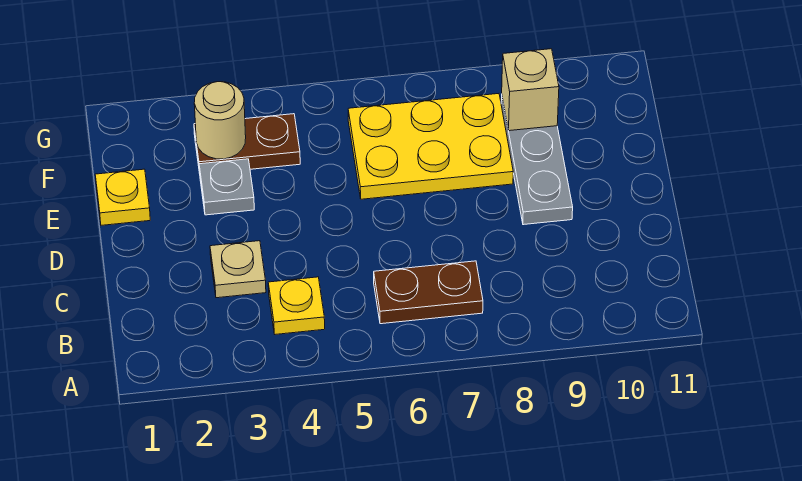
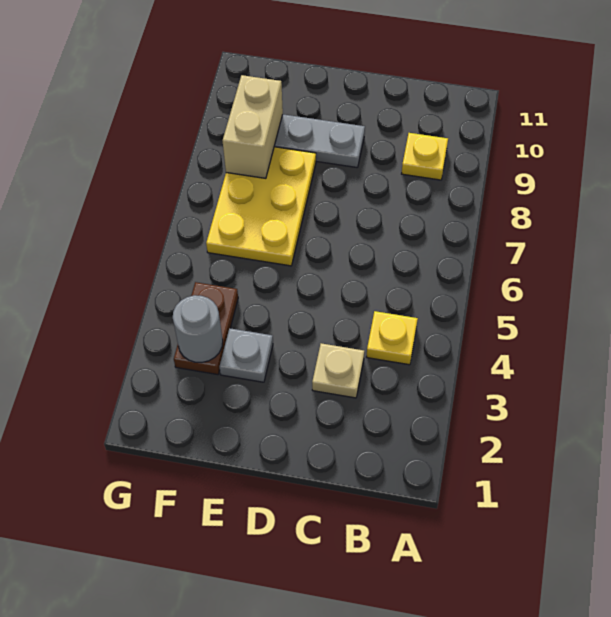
brown plate B6:B7 level 1 -> none
yellow plate E1 level 1 -> yellow plate B9 level 1
tan round brick F3 level 2 -> grey round brick F3 level 2
tan brick F9 level 2 -> tan brick F8:F9 level 2

